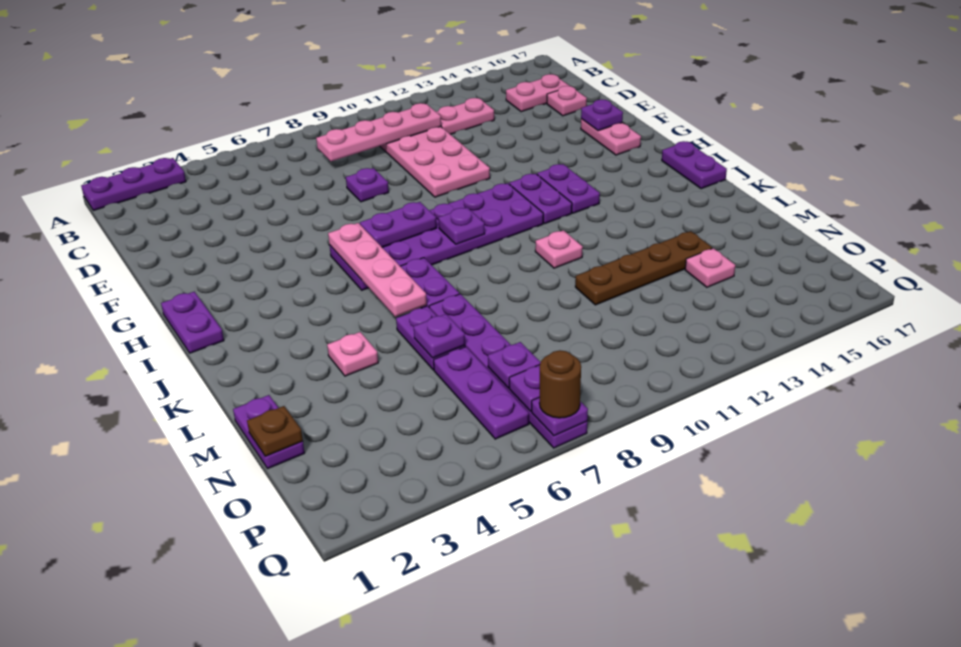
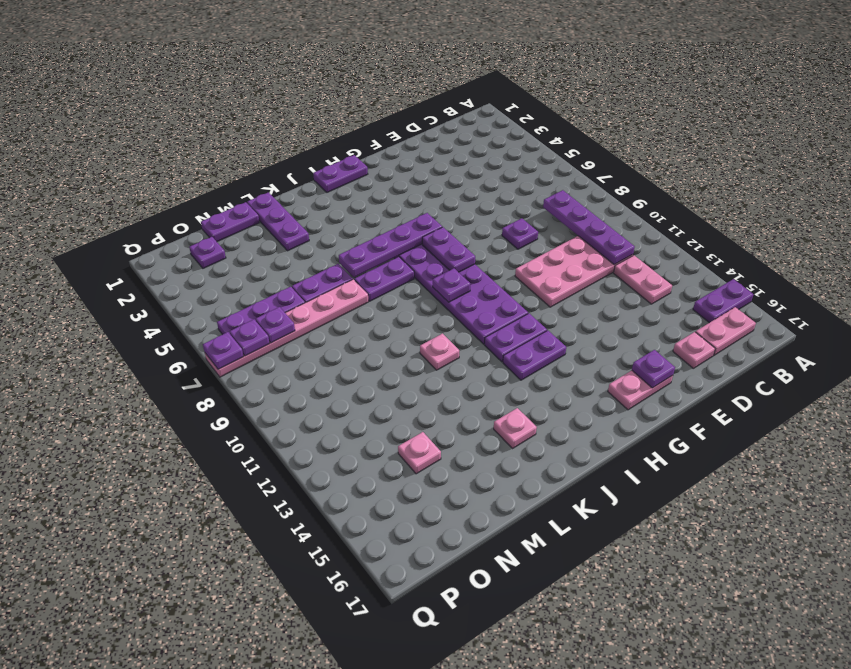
purple plate A1:A3 level 1 -> purple plate L1:L3 level 1
pink plate C8:C11 level 2 -> purple plate C8:C11 level 2
pink plate C15:C16 level 1 -> pink plate B16:C16 level 1
pink plate H6:K6 level 2 -> purple plate H6:K6 level 2
purple plate I17:J17 level 1 -> purple plate A15:B15 level 1
pink plate L4 level 1 -> pink plate K15 level 1
purple plate L7:Q7 level 1 -> pink plate L7:Q7 level 1
purple plate M6 level 2 -> purple plate O2 level 1
brown plate M11:M14 level 1 -> none
brown plate N1 level 2 -> none
brown round brick Q7 level 3 -> none

